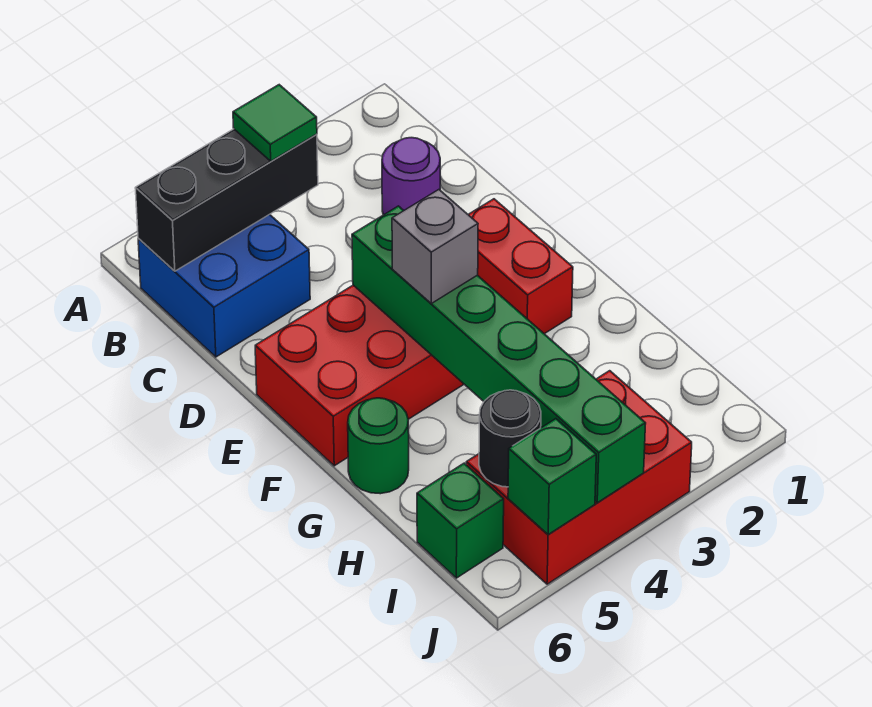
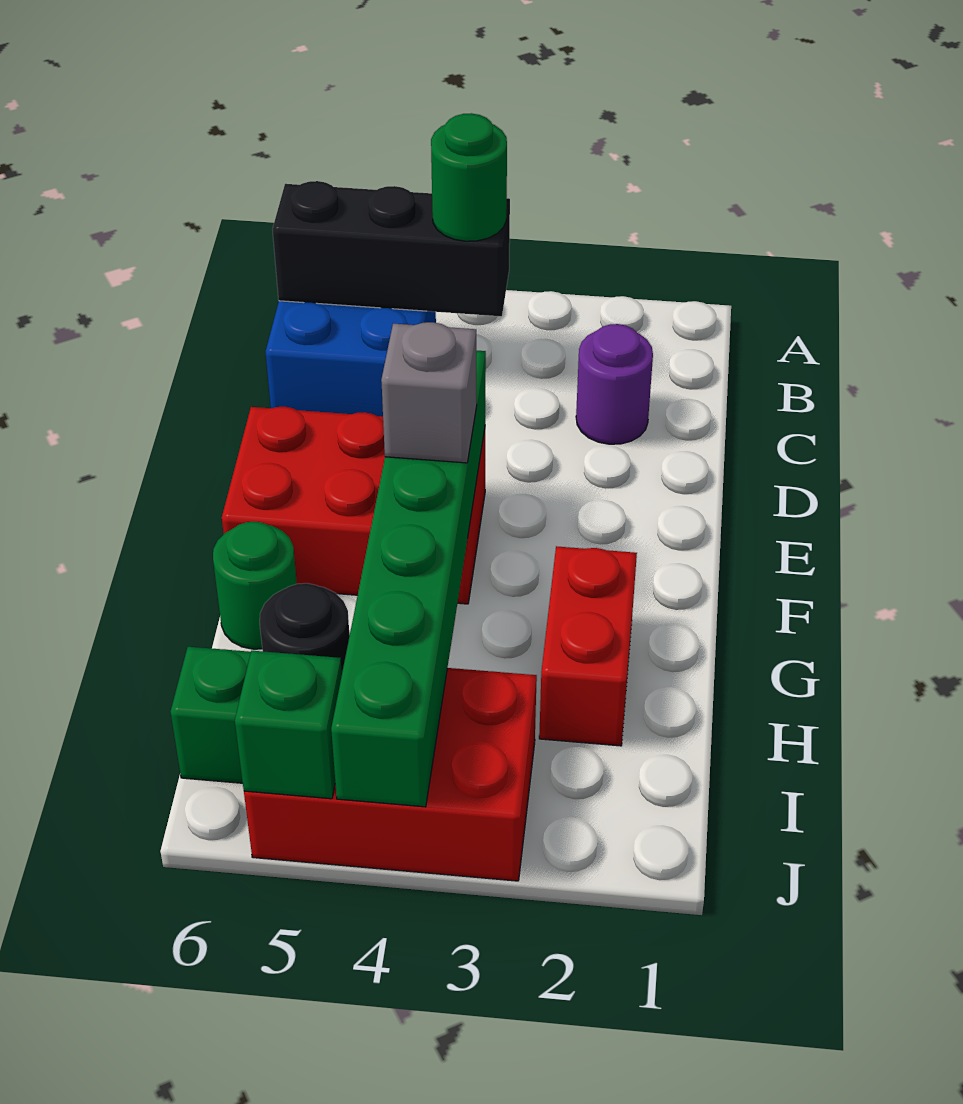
green tile B4 level 3 -> green round brick B4 level 3
red brick E2:F2 level 1 -> red brick G2:H2 level 1

